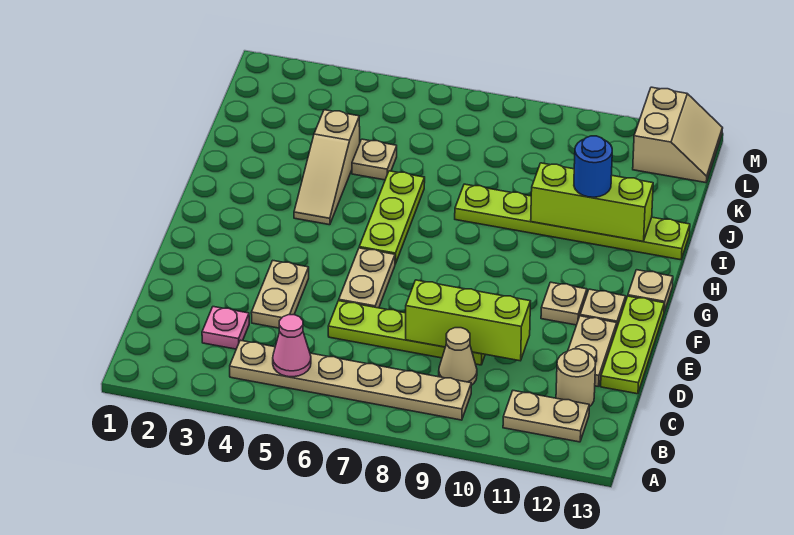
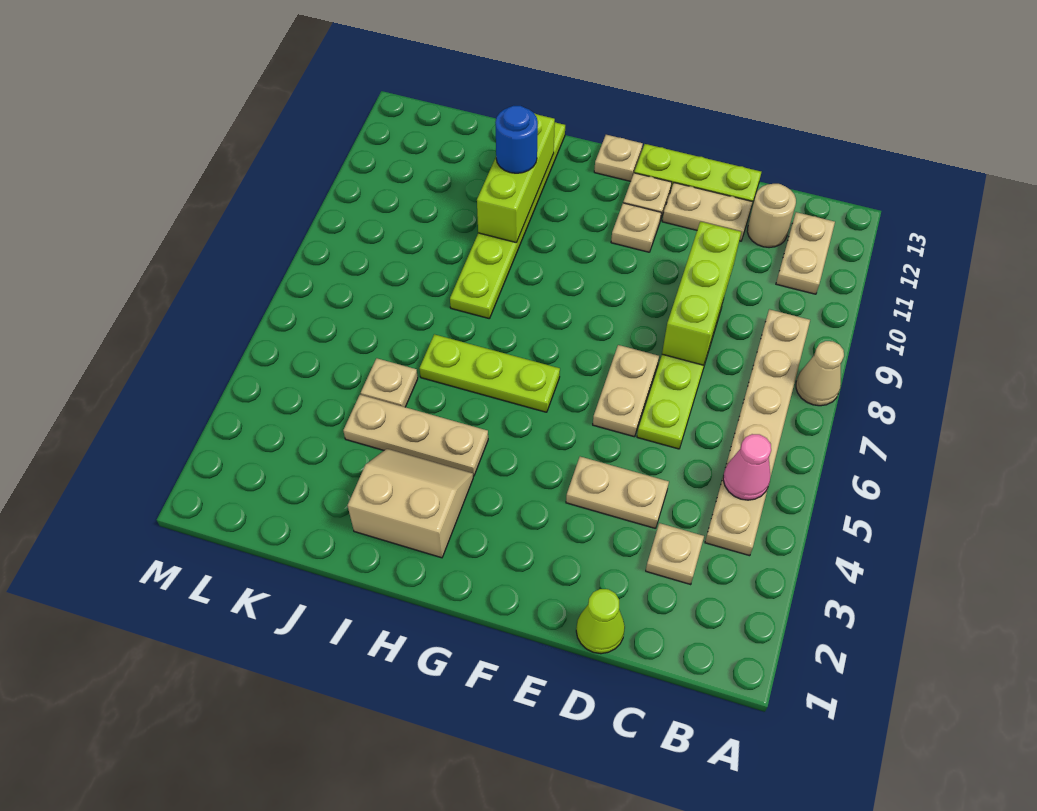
pink plate C3 level 1 -> tan plate C3 level 1
tan cone C9 level 1 -> tan cone A8 level 1
none -> lime cone D1 level 1
tan plate E6:F6 level 1 -> tan plate E6:E7 level 1
tan slope H4:J4 level 1 top J -> tan plate H4:J4 level 1
tan slope L12:M13 level 1 top 12 -> tan slope H2:I3 level 1 top 2

